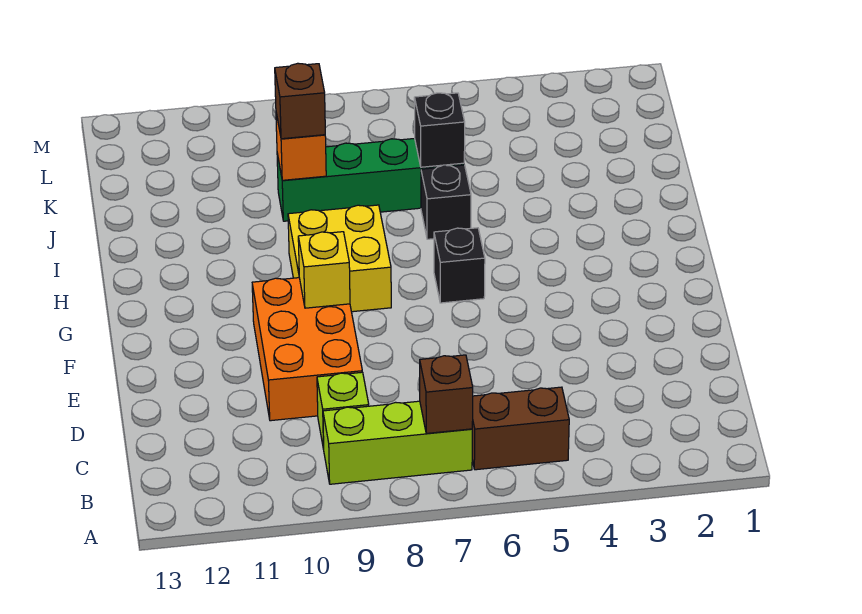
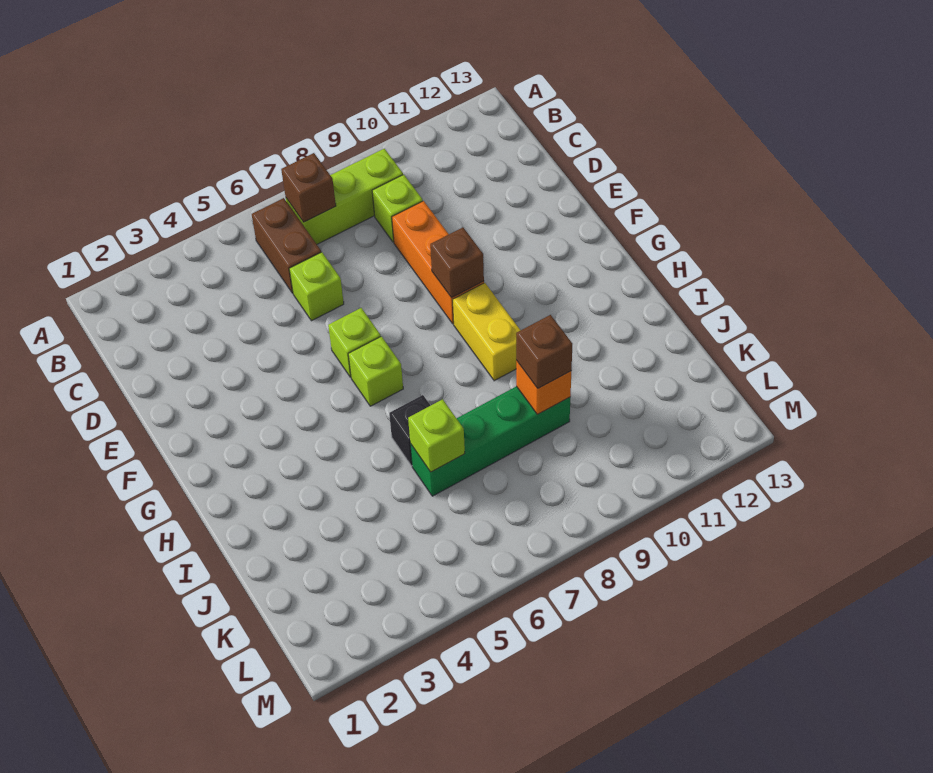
brown brick B5:B6 level 1 -> brown brick B6:C6 level 1
none -> lime brick D6 level 1
orange brick D9:F10 level 1 -> orange brick D9:F9 level 1
none -> lime brick F6 level 1
yellow brick F9 level 2 -> brown brick F9 level 2
black brick G6 level 1 -> lime brick G6 level 1
yellow brick G8:H9 level 1 -> yellow brick G9:H9 level 1
black brick J6 level 2 -> lime brick J6 level 2

